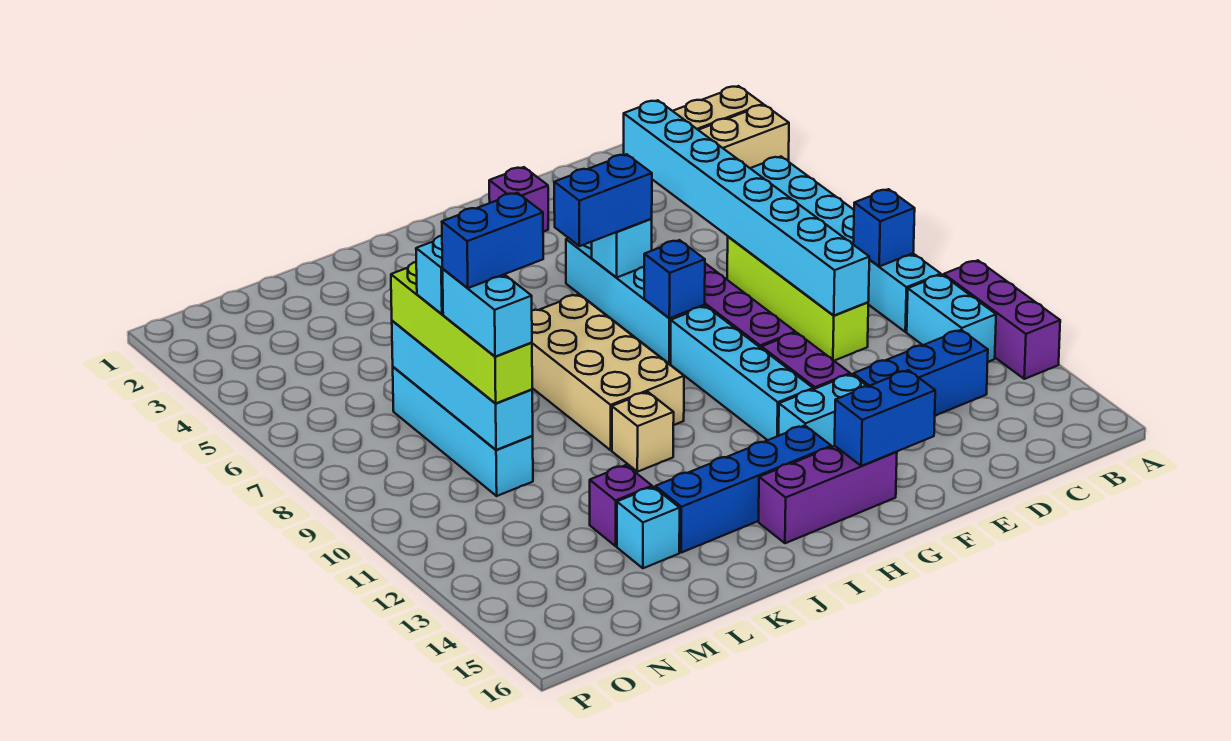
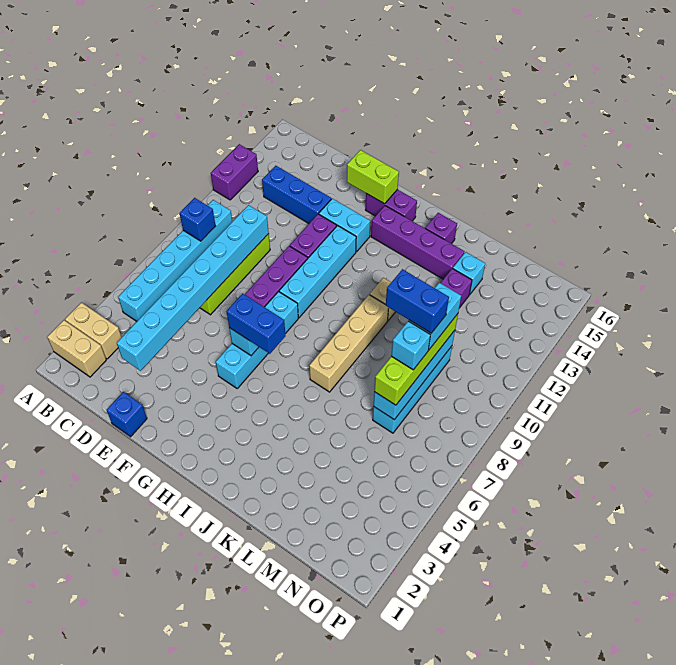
purple brick A11:A13 level 1 -> purple brick A12:A13 level 1
cyan brick B11:B12 level 1 -> none
blue brick F15:G15 level 2 -> lime brick F15:G15 level 2
purple brick G2 level 1 -> purple brick J15 level 1
blue brick G8 level 2 -> blue brick E1 level 1
purple brick G15:I15 level 1 -> purple brick G15:H15 level 1
blue brick H14:K14 level 1 -> purple brick H14:K14 level 1
tan brick I7:J10 level 1 -> tan brick J7:J10 level 1

